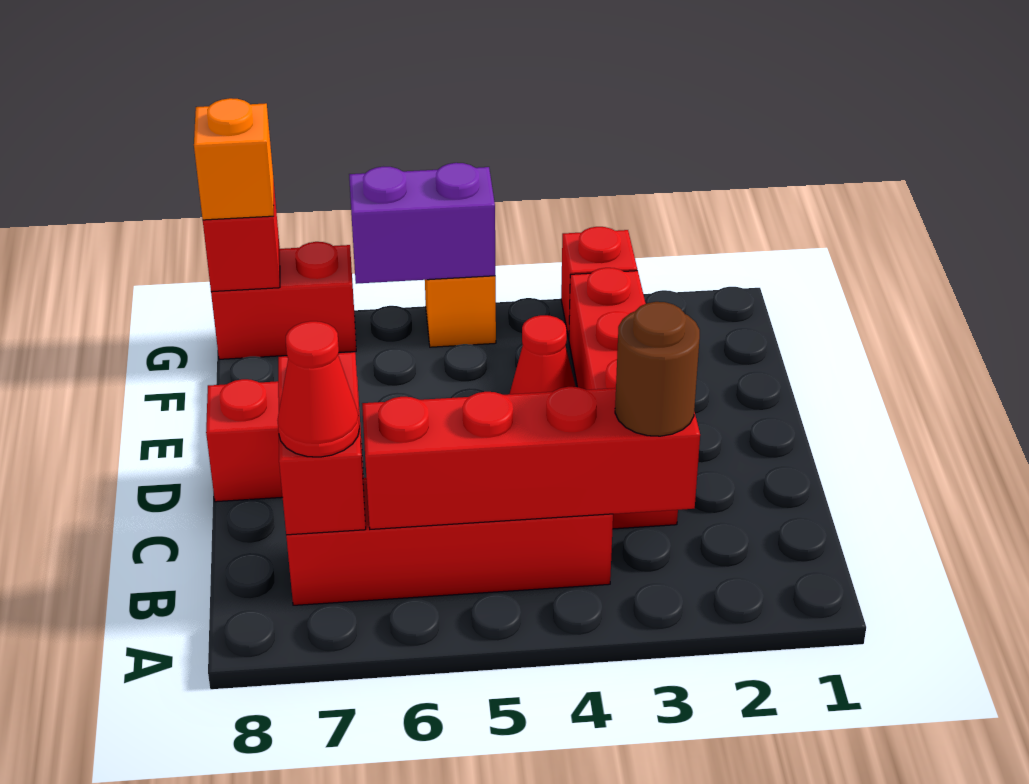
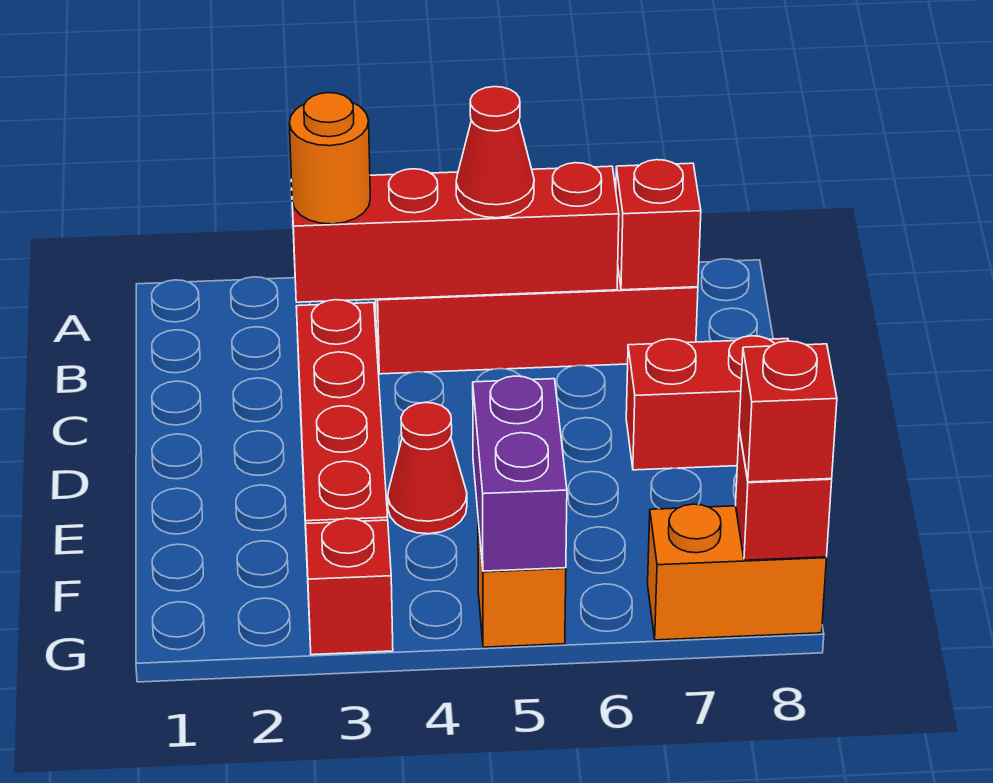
brown round brick B3 level 3 -> orange round brick B3 level 3
red brick B7:C7 level 2 -> red brick B7 level 2
red cone B7 level 3 -> red cone B5 level 3
purple brick G5:G6 level 2 -> purple brick F5:G5 level 2
red brick G7:G8 level 1 -> orange brick G7:G8 level 1
orange brick G8 level 3 -> red brick G8 level 3

